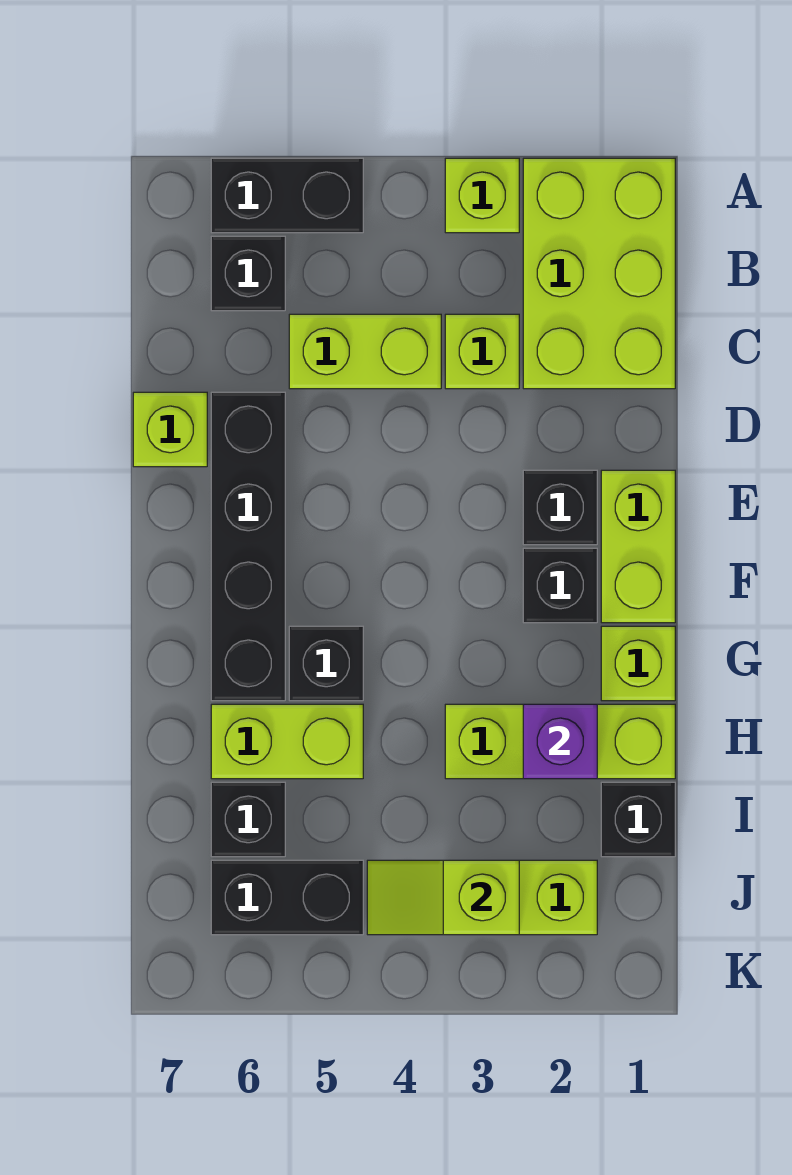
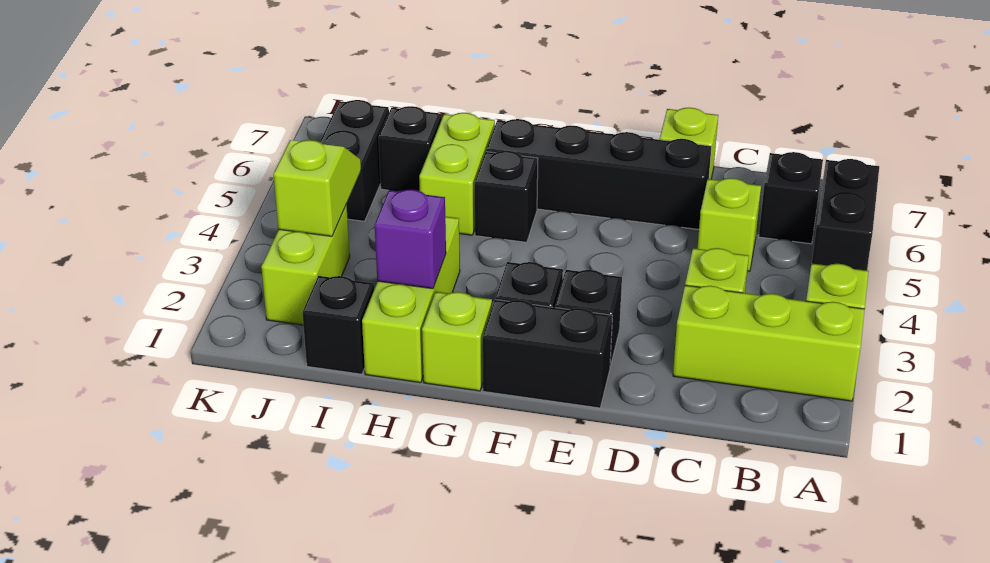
lime brick A1:C2 level 1 -> lime brick A2:C2 level 1
lime brick C4:C5 level 1 -> lime brick C5 level 1
lime brick E1:F1 level 1 -> black brick E1:F1 level 1

